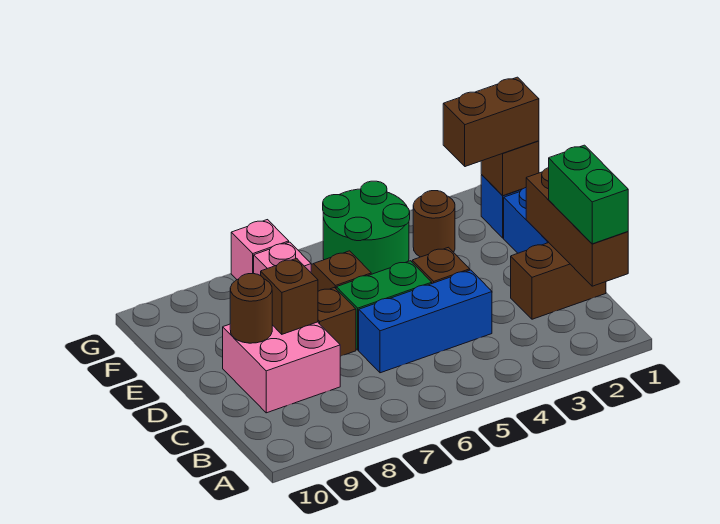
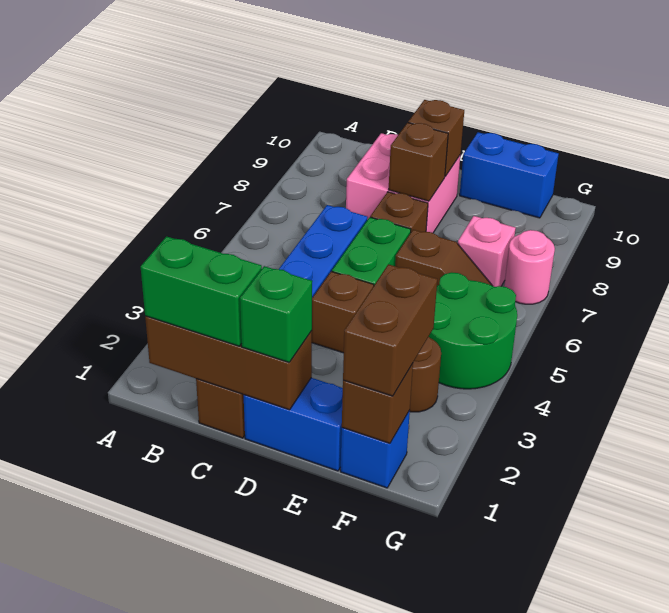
none -> green brick D1 level 3
brown round brick D9 level 2 -> brown brick D9 level 2
none -> blue brick E10:F10 level 1
pink brick G7 level 1 -> pink round brick G7 level 1

